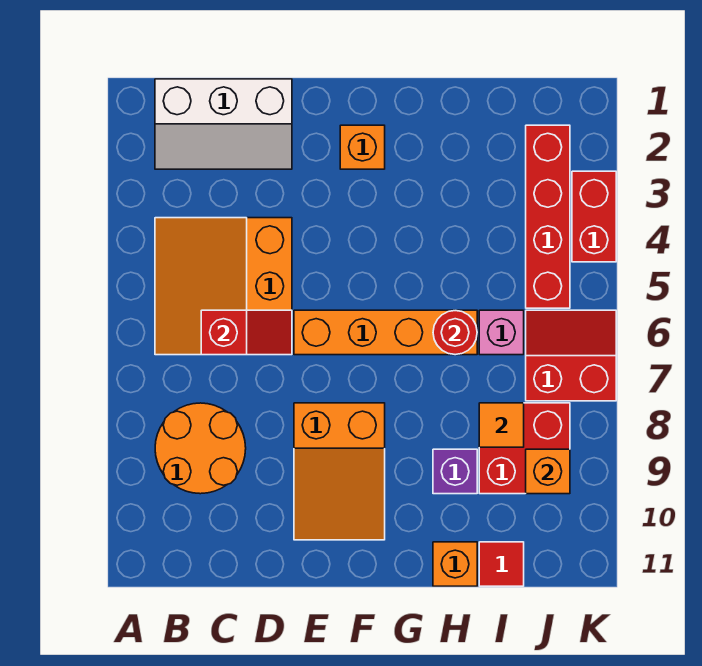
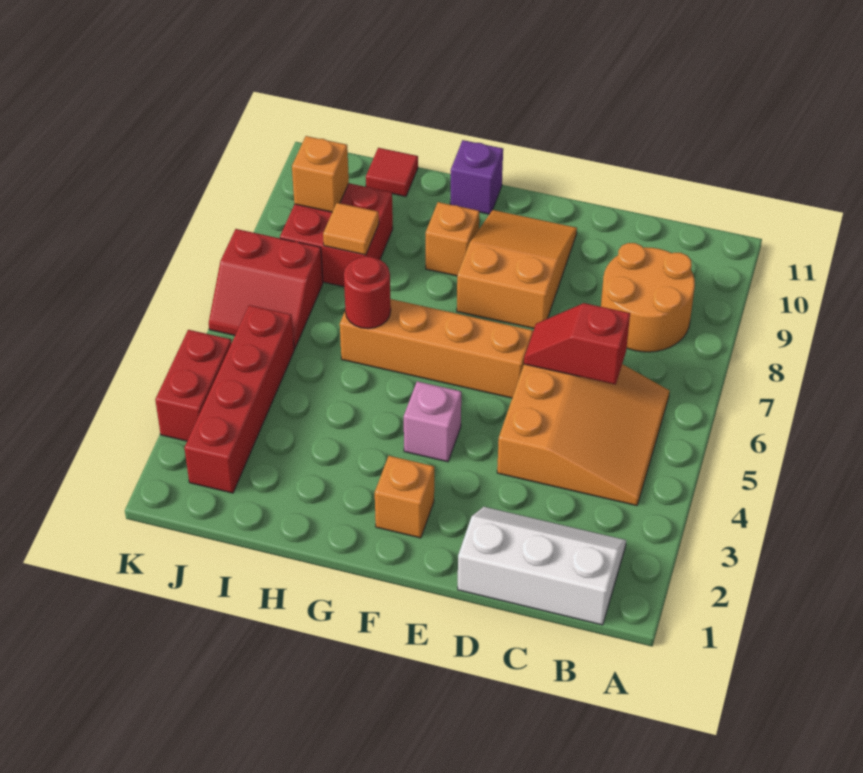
purple brick H9 level 1 -> purple brick G11 level 1
orange brick H11 level 1 -> orange brick G9 level 1
pink brick I6 level 1 -> pink brick F4 level 1

